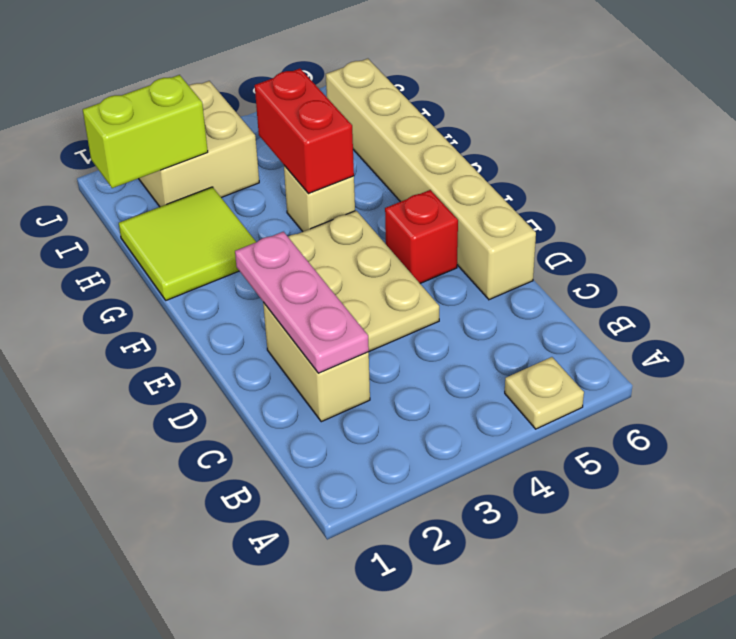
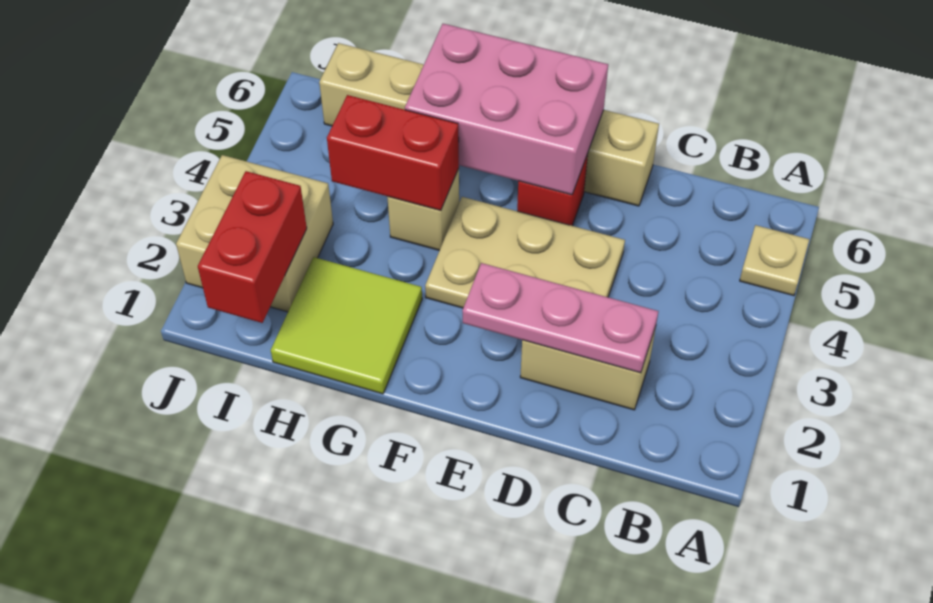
none -> pink brick E5:G6 level 2
lime brick I1:I2 level 2 -> red brick I1:I2 level 2

